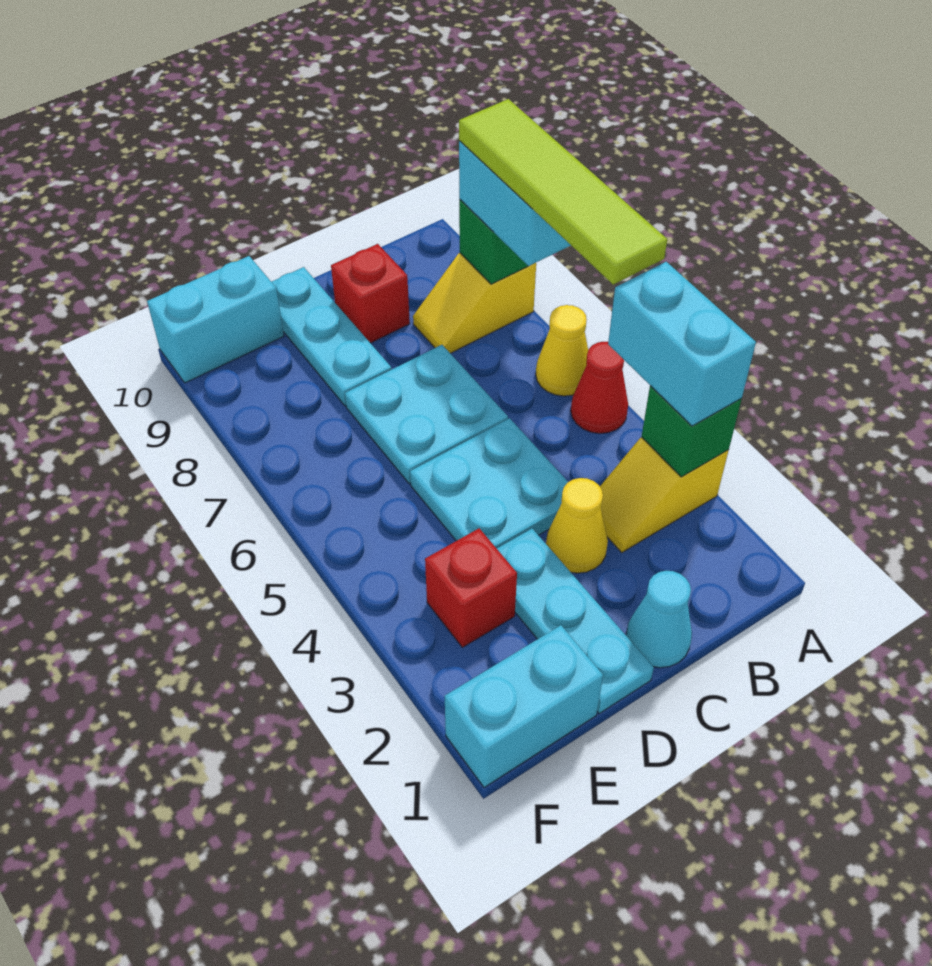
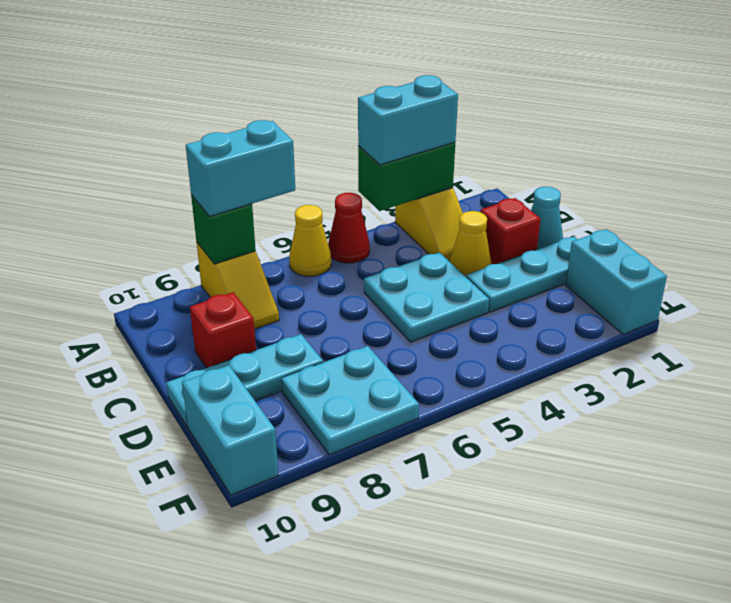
green brick A3 level 2 -> green brick A3:A4 level 2
lime tile A5:A8 level 4 -> none
cyan plate C6:D7 level 1 -> cyan plate E7:F8 level 1
red brick E3 level 1 -> red brick C2 level 1

